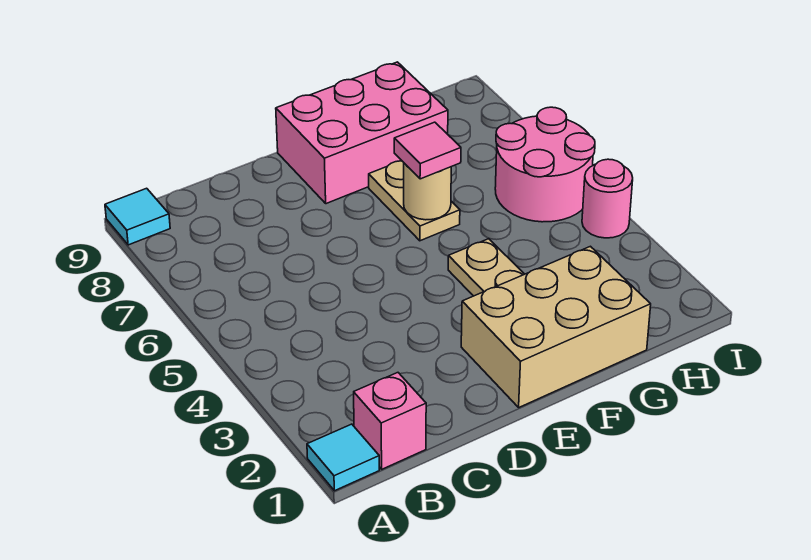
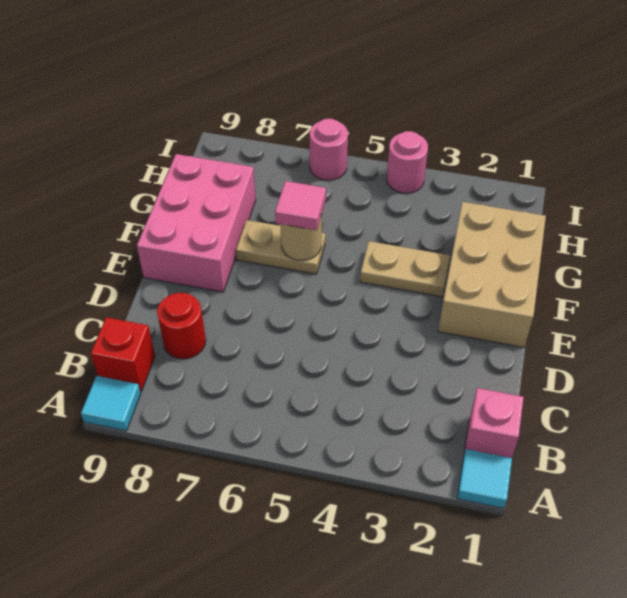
none -> red brick B9 level 1
none -> red round brick C8 level 1
pink round brick H5:I6 level 1 -> pink round brick I6 level 1

